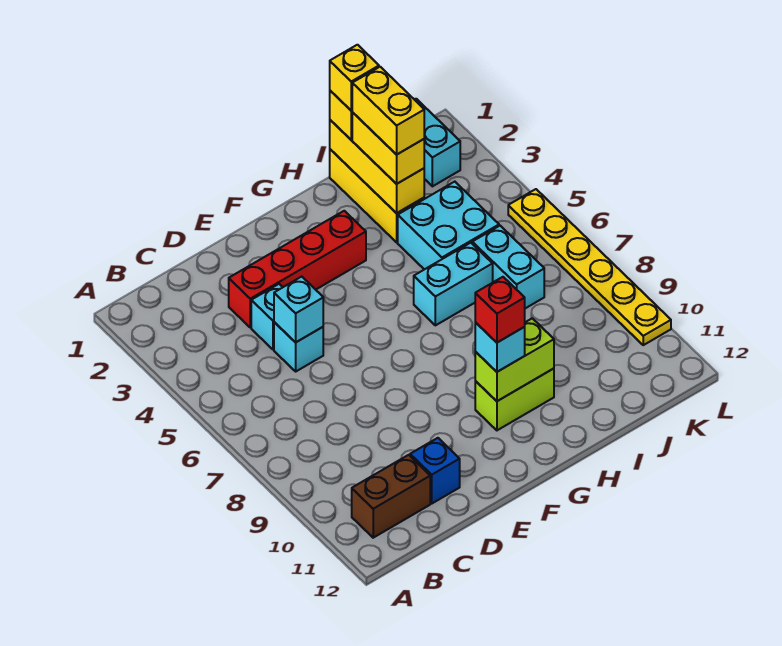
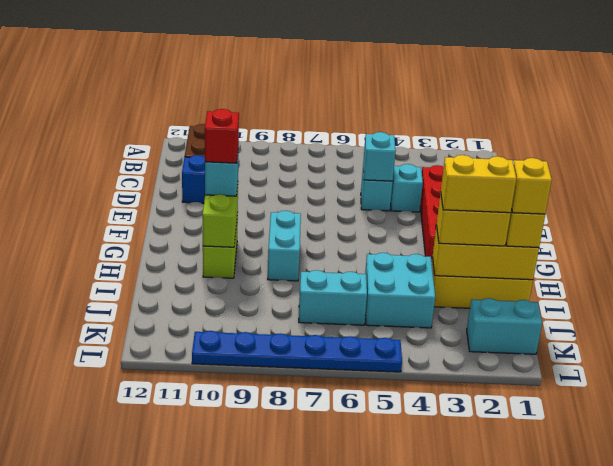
cyan brick H6:I6 level 1 -> cyan brick G8:H8 level 1
yellow plate L5:L10 level 1 -> blue plate L5:L10 level 1

